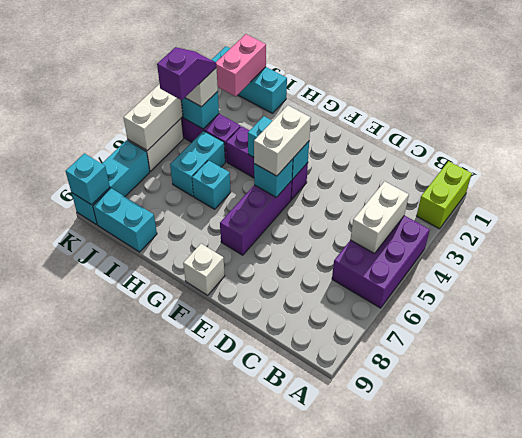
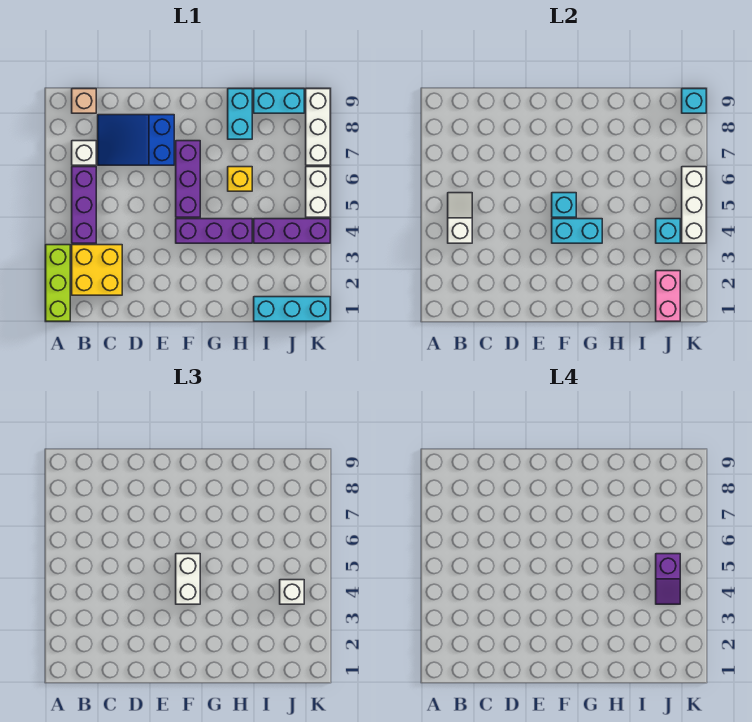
lime brick A1:A2 level 1 -> lime brick A1:A3 level 1
purple brick A4:B6 level 1 -> purple brick B4:B6 level 1
none -> yellow brick B2:C3 level 1
white brick B4:B5 level 2 -> white slope B4:B5 level 2 top 4
none -> tan brick B9 level 1
none -> blue slope C7:E8 level 1 top E
white brick F9 level 1 -> white brick B7 level 1
cyan brick H6 level 1 -> yellow brick H6 level 1
cyan brick I5:I6 level 1 -> cyan brick H8:H9 level 1
cyan brick K7:K9 level 1 -> white brick K7:K9 level 1

